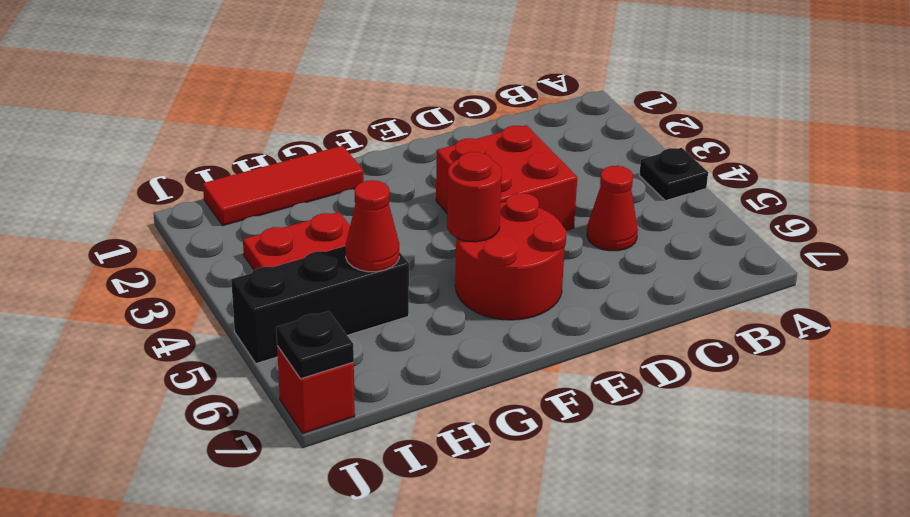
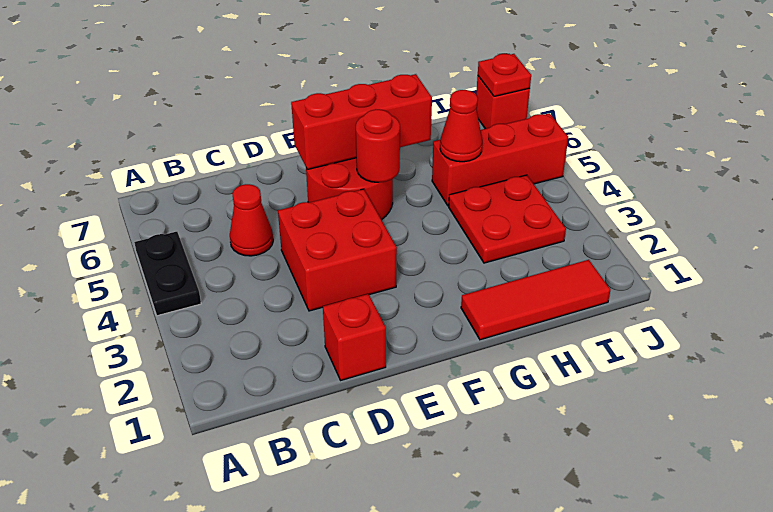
black plate A4 level 1 -> black plate A4:A5 level 1
none -> red brick D1 level 1
none -> red brick E6:G6 level 2
black brick H5:J5 level 1 -> red brick H5:J5 level 1
black plate J7 level 2 -> red plate J7 level 2

